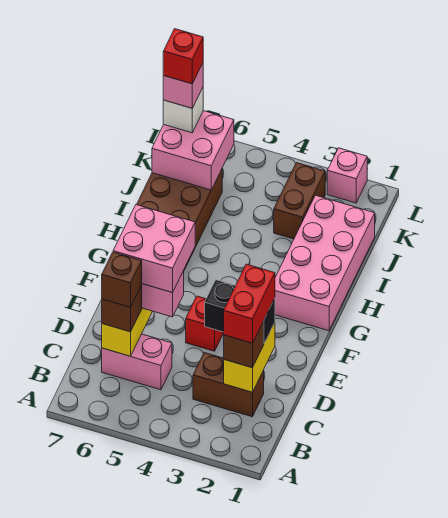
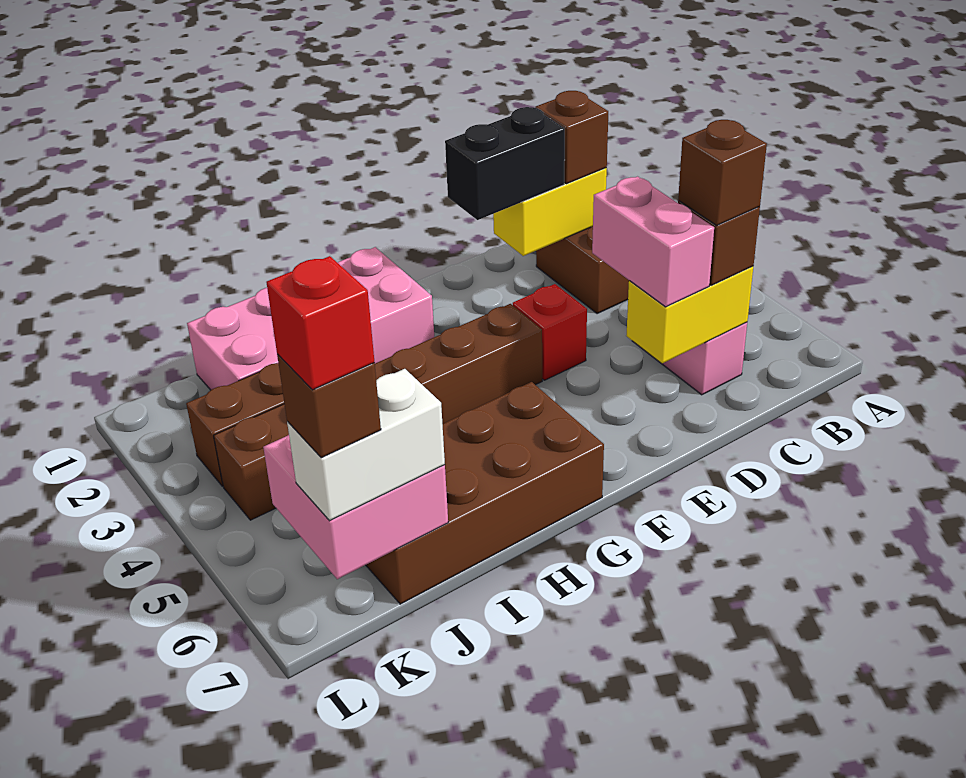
red brick C2:D2 level 4 -> none
black brick D2:D3 level 3 -> black brick D2:E2 level 3
pink brick D5:E6 level 4 -> none
none -> brown brick F4:K4 level 1
white brick K7 level 3 -> white brick J7:K7 level 3
pink brick K7 level 4 -> brown brick K7 level 4
pink brick L2 level 1 -> none

